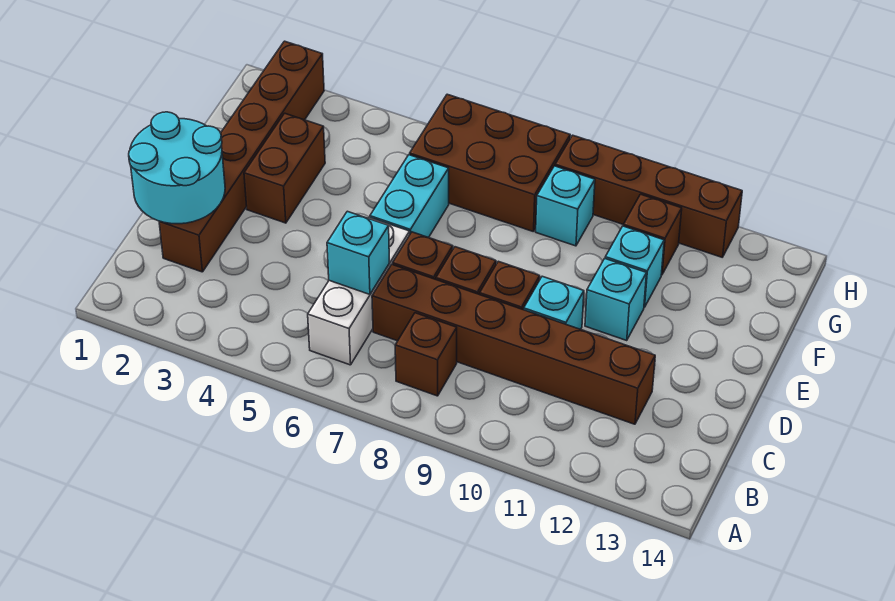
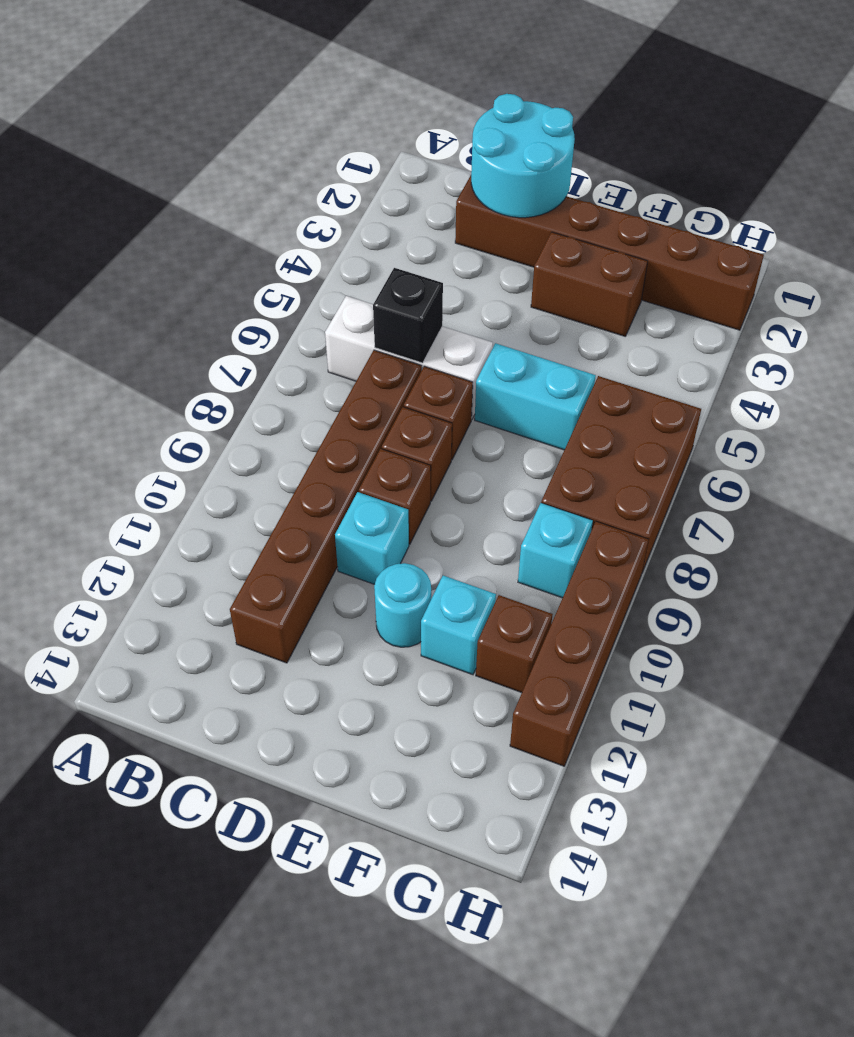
brown brick B8 level 1 -> none
cyan brick C6 level 2 -> black brick C6 level 2
cyan brick E11 level 1 -> cyan round brick E11 level 1

